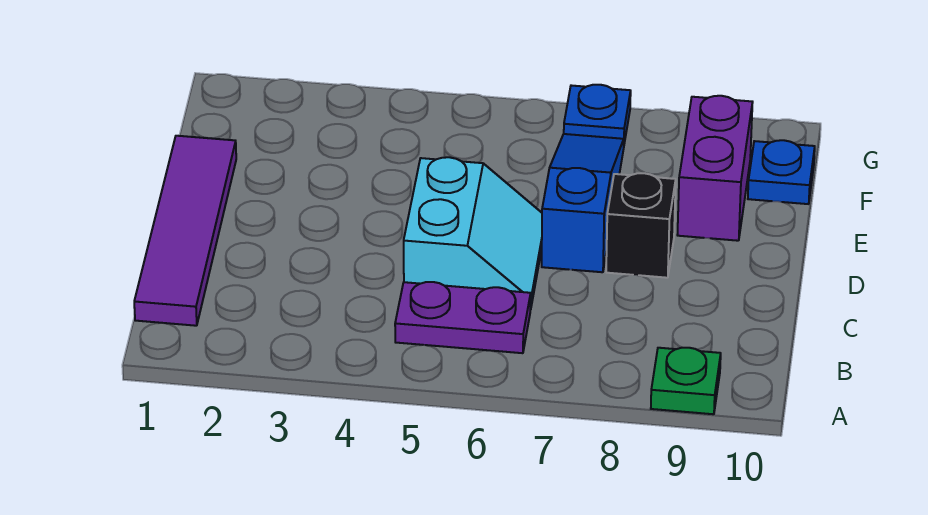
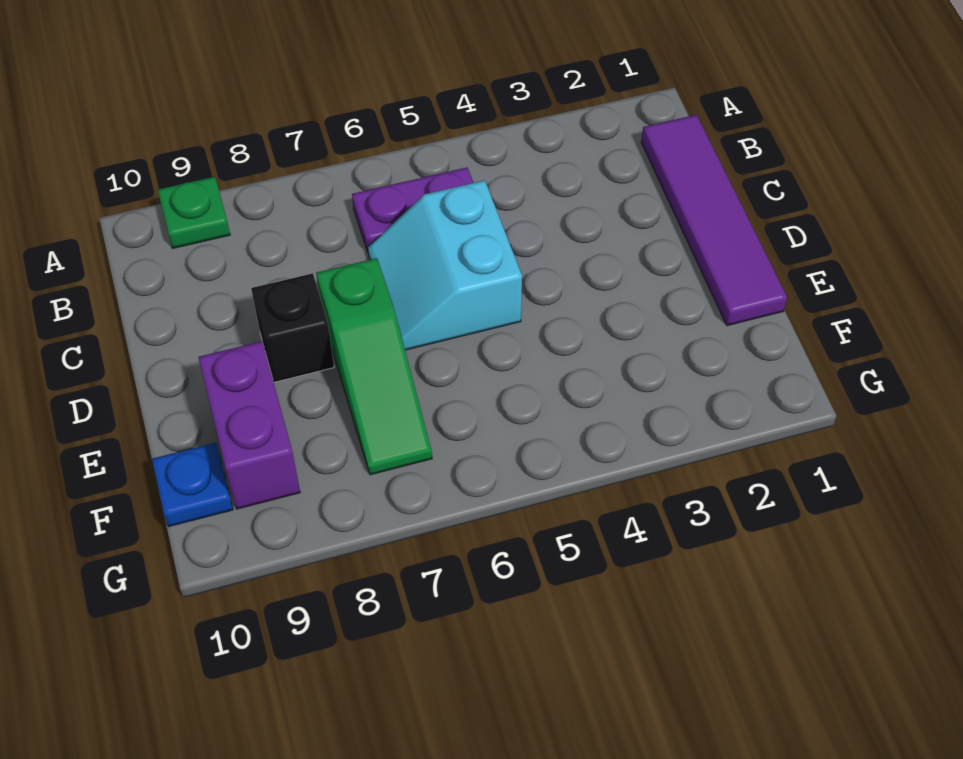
blue slope D7:F7 level 1 top D -> green slope D7:F7 level 1 top D
blue plate G7 level 1 -> none

